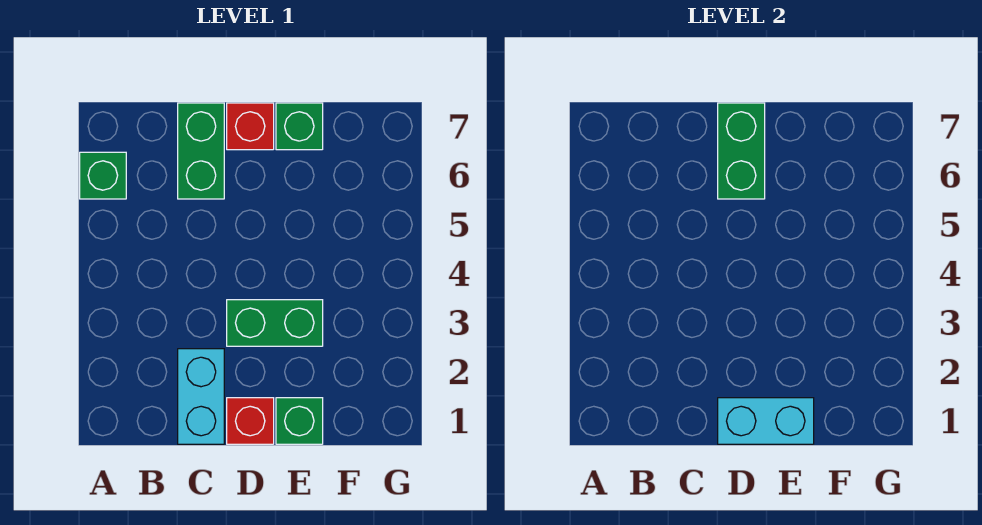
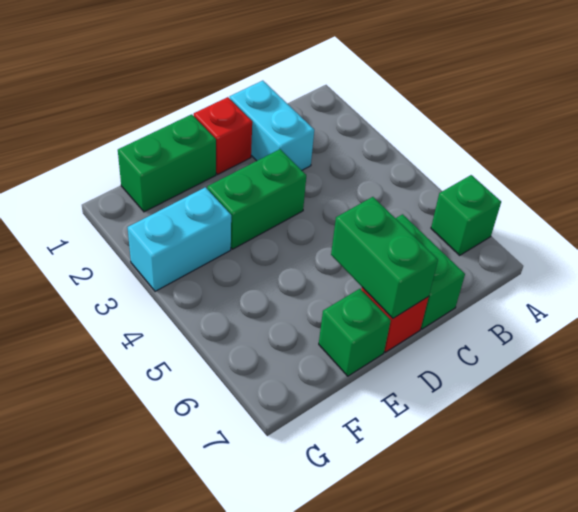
cyan brick D1:E1 level 2 -> cyan brick F3:G3 level 1
green brick E1 level 1 -> green brick E1:F1 level 1

